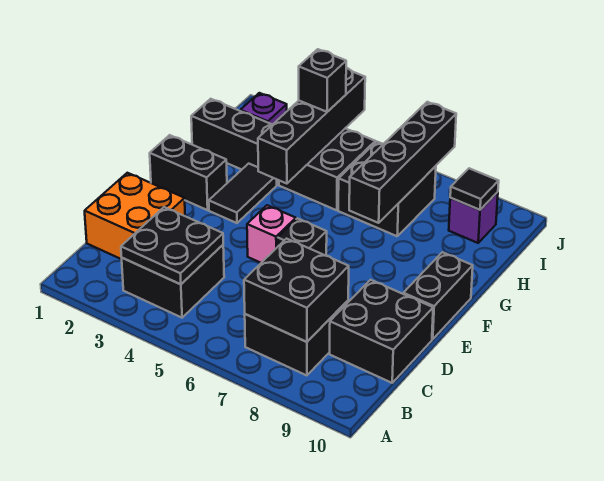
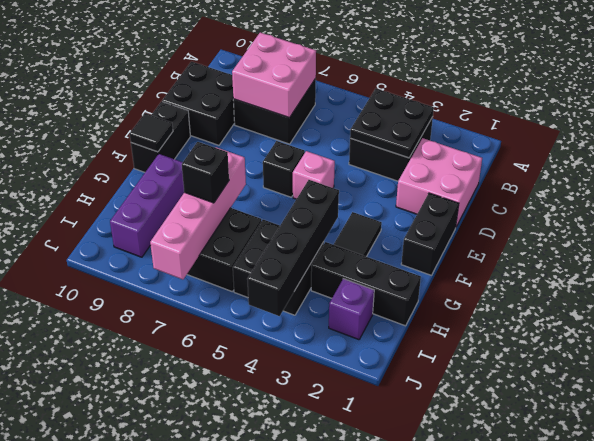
black brick B7:C8 level 2 -> pink brick B7:C8 level 2
orange brick C1:D2 level 1 -> pink brick C1:D2 level 1
black brick F1:F2 level 1 -> black brick E1:F1 level 1
black brick G7:J7 level 2 -> pink brick G7:J7 level 2
black brick I4 level 3 -> black brick H7 level 3
purple brick I9 level 1 -> purple brick G9:I9 level 1
black tile I9 level 2 -> black tile F10 level 2

